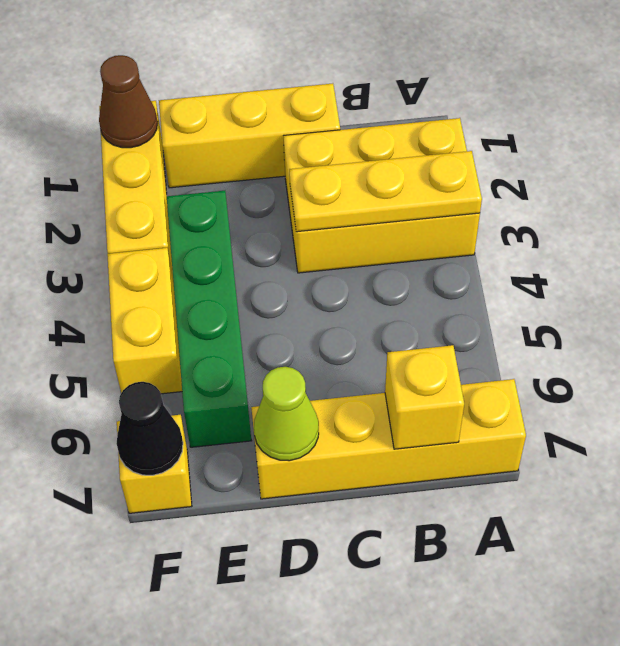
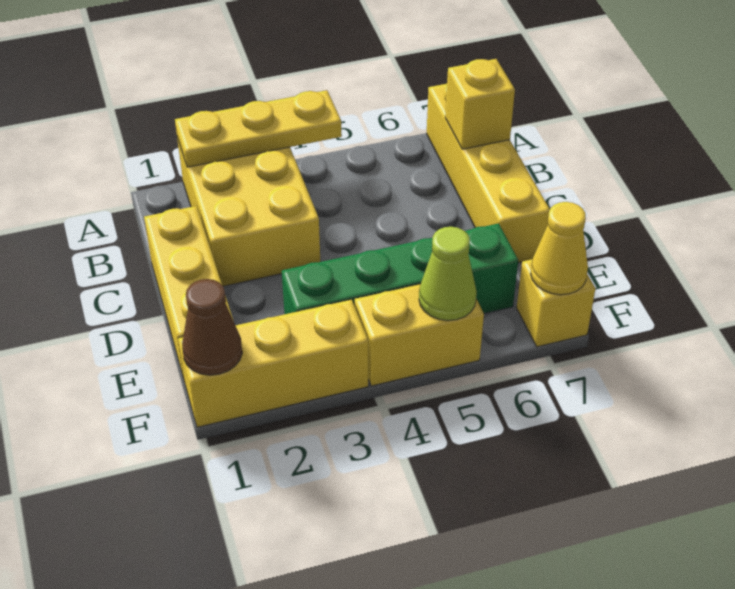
yellow plate A3:C3 level 2 -> yellow plate A2:A4 level 2
lime cone D7 level 2 -> lime cone F5 level 2
black cone F7 level 2 -> yellow cone F7 level 2

